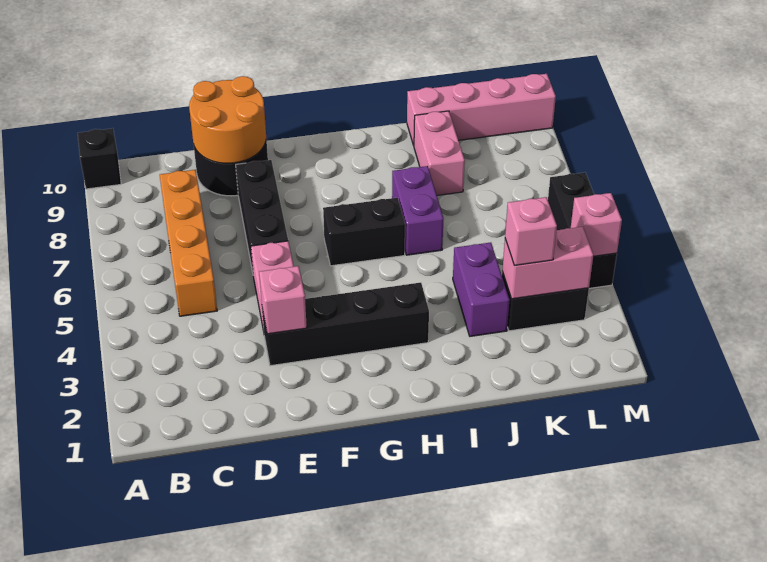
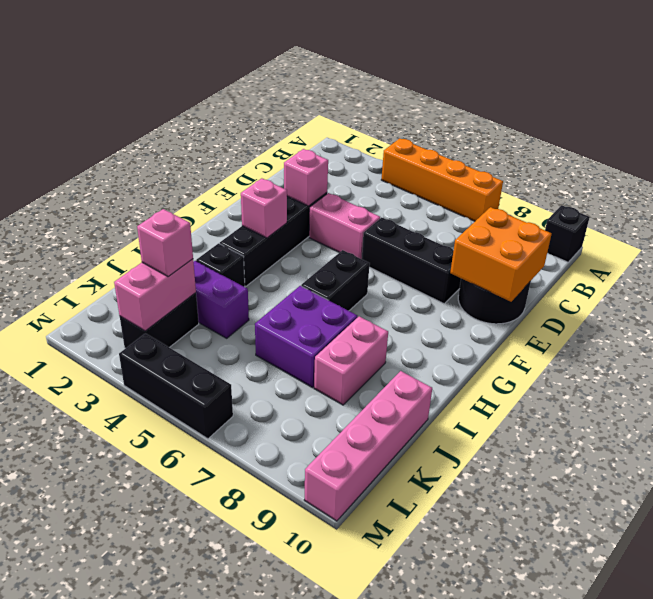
orange brick C5:C8 level 1 -> orange brick A4:A7 level 1
orange round brick D9:E10 level 2 -> orange brick D9:E10 level 2
none -> black brick I3 level 1
purple brick I6:I7 level 1 -> purple brick I6:J7 level 1
pink brick J8:J9 level 1 -> pink brick I8:J8 level 1
pink brick M4 level 2 -> pink brick G3 level 2

